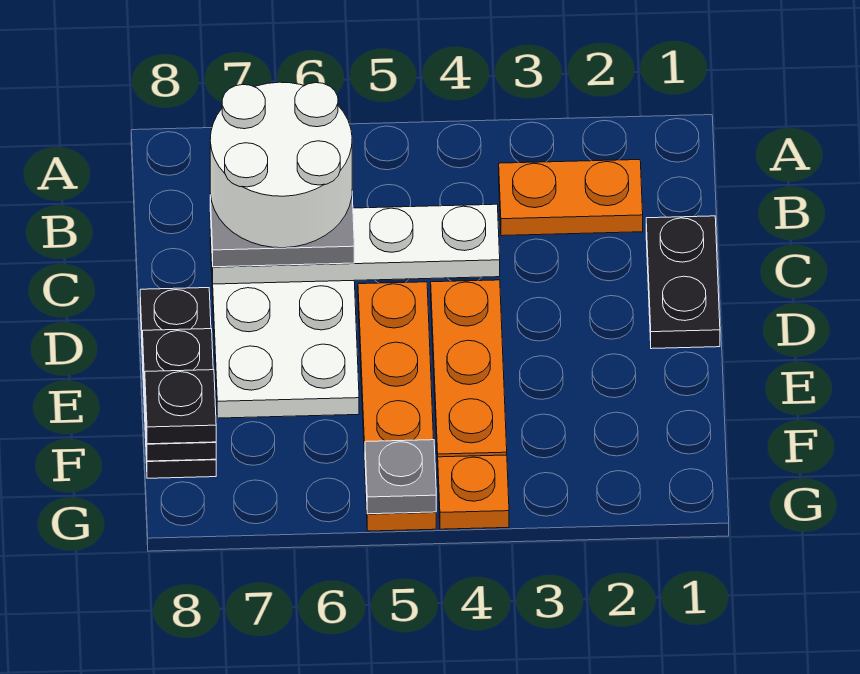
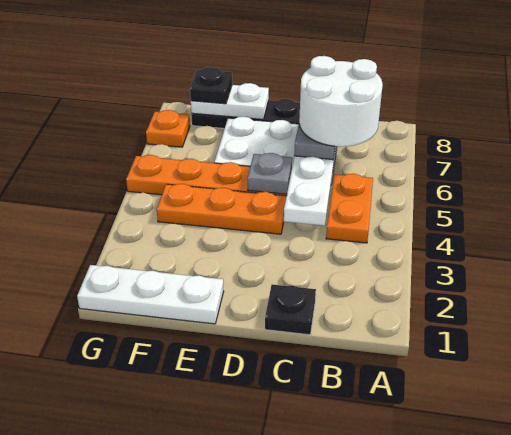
orange plate B2:B3 level 1 -> orange plate B4:B5 level 1
black plate C1:D1 level 1 -> black plate C1 level 1
none -> white plate E1:G1 level 1
black plate E8:F8 level 2 -> white plate E8:F8 level 2
orange plate G4 level 1 -> orange plate G7 level 1
grey plate G5 level 2 -> grey plate D5 level 2

